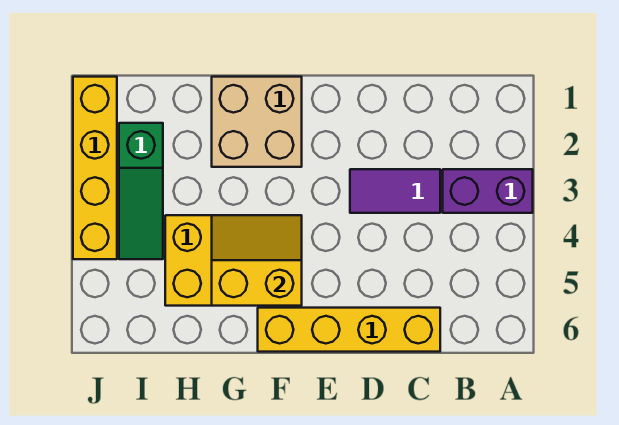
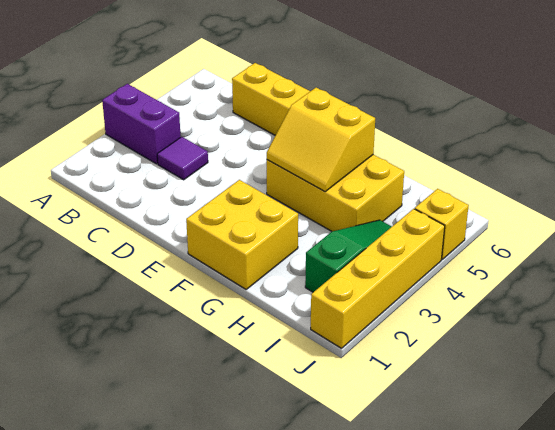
purple tile C3:D3 level 1 -> purple tile C3 level 1
tan brick F1:G2 level 1 -> yellow brick F1:G2 level 1
none -> yellow brick J5 level 1

